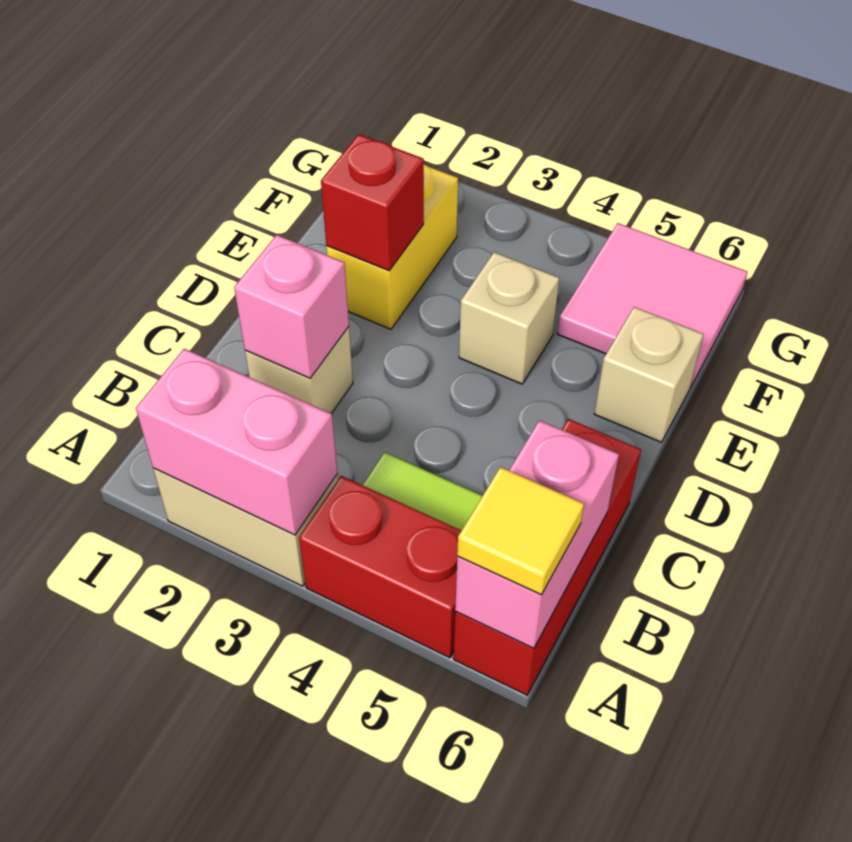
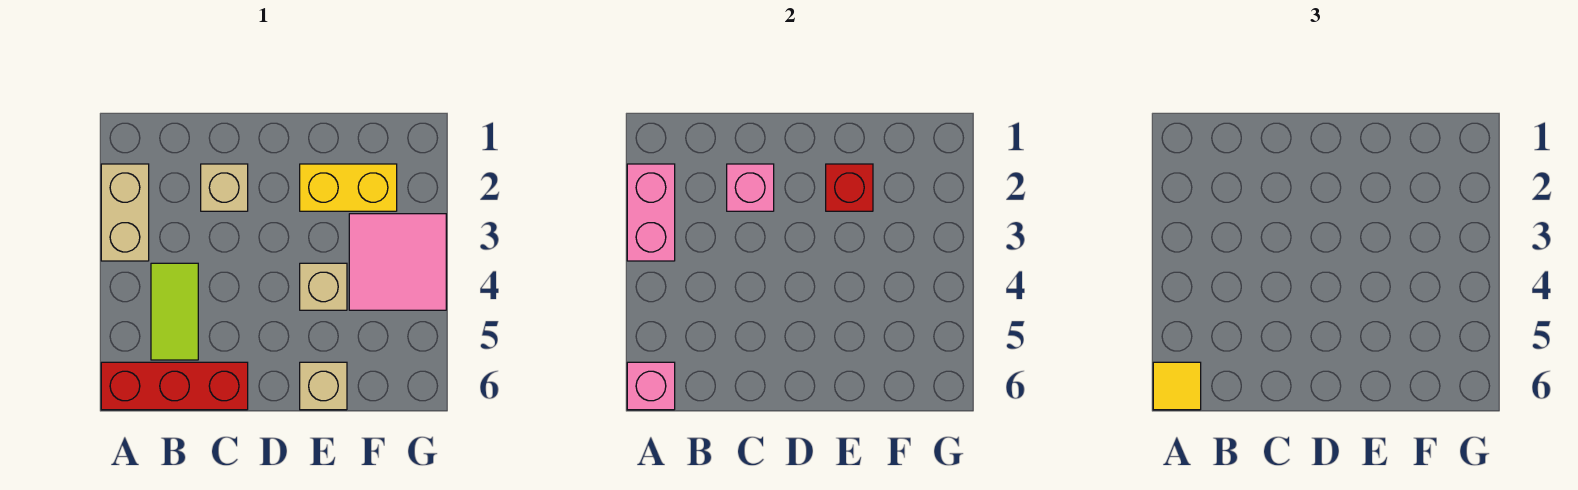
red brick A4:A5 level 1 -> none
pink brick A6:B6 level 2 -> pink brick A6 level 2
pink tile F5:G6 level 1 -> pink tile F3:G4 level 1

